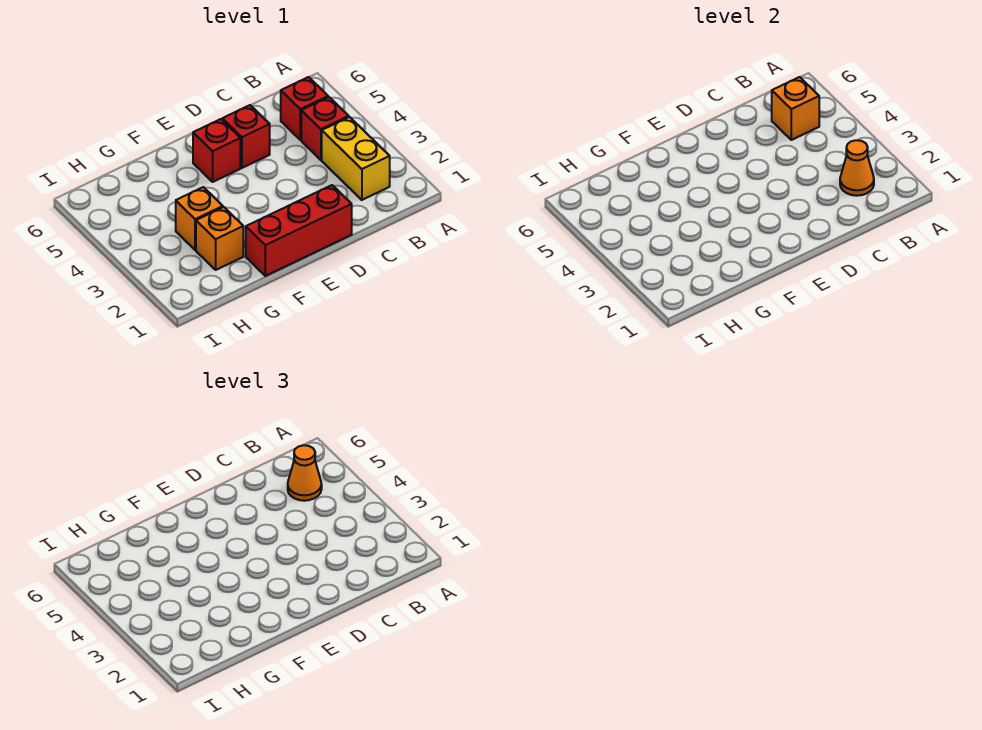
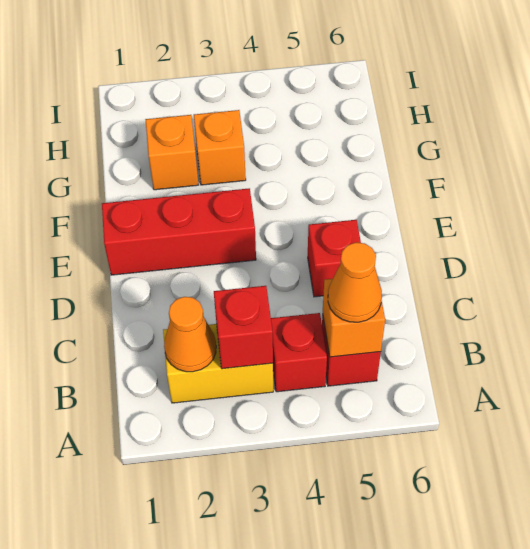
red brick D1:F1 level 1 -> red brick E1:E3 level 1
red brick E5 level 1 -> red brick B3 level 2

